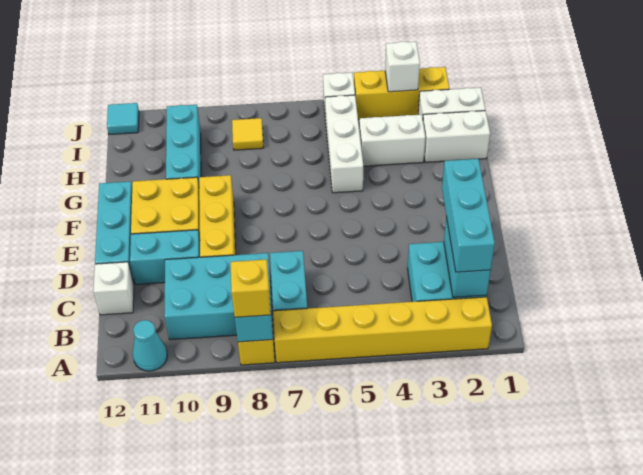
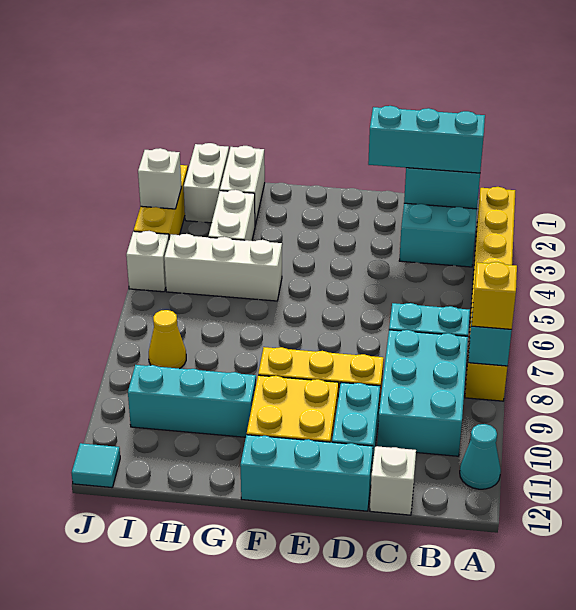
yellow tile I8 level 1 -> yellow cone I8 level 1

